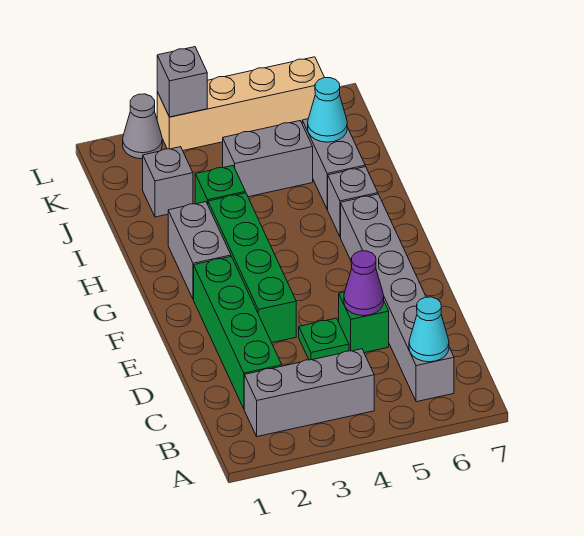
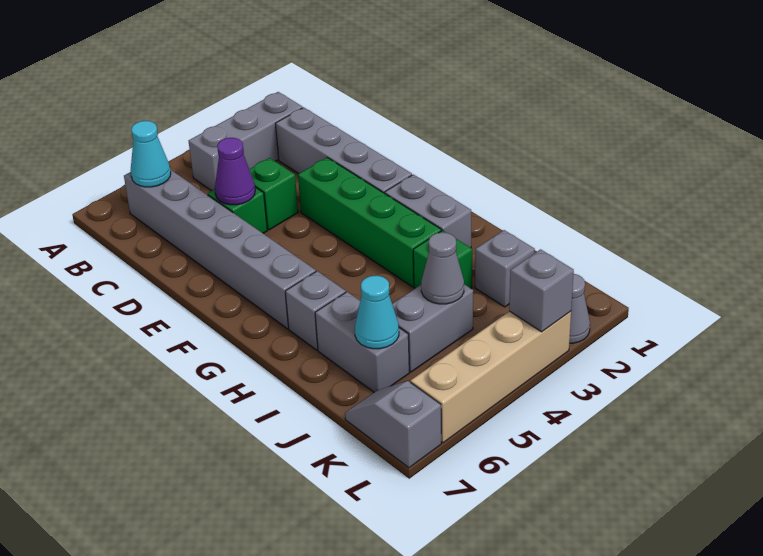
green brick C2:F2 level 1 -> grey brick C2:F2 level 1
green plate D4 level 1 -> green brick D4 level 1
none -> grey cone J4 level 2
none -> grey slope K7:L7 level 1 top L

